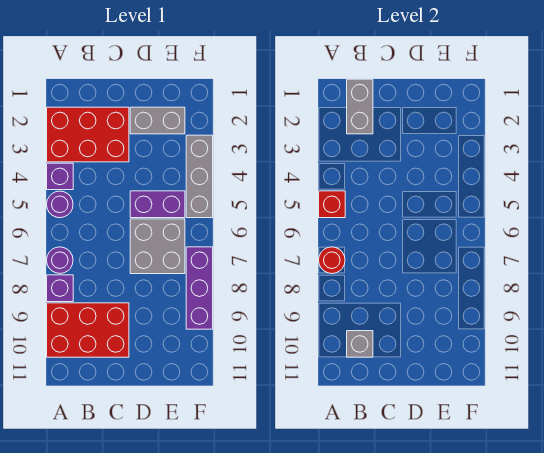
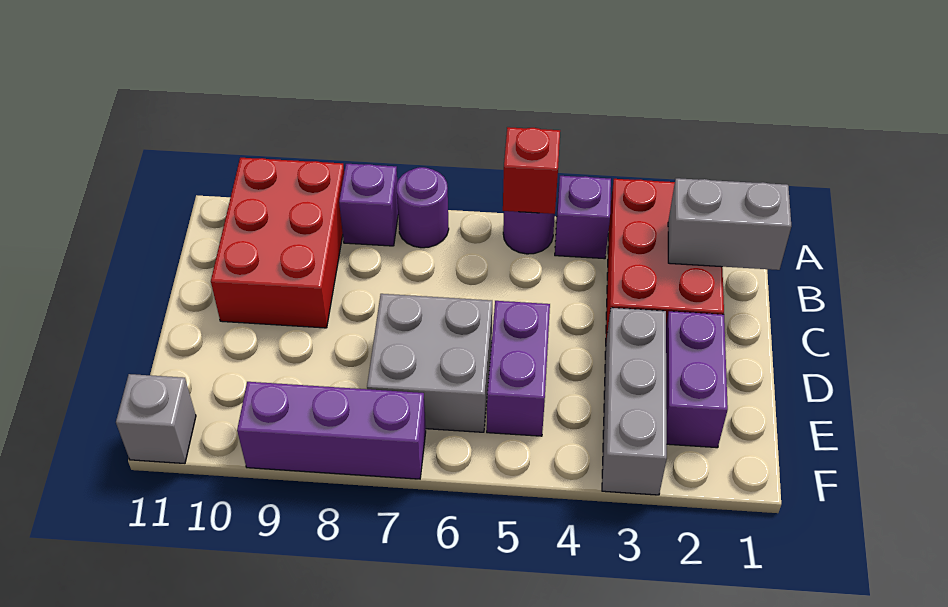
red round brick A7 level 2 -> none
grey brick B10 level 2 -> grey brick F11 level 1
grey brick D2:E2 level 1 -> purple brick D2:E2 level 1
grey brick F3:F5 level 1 -> grey brick D3:F3 level 1

